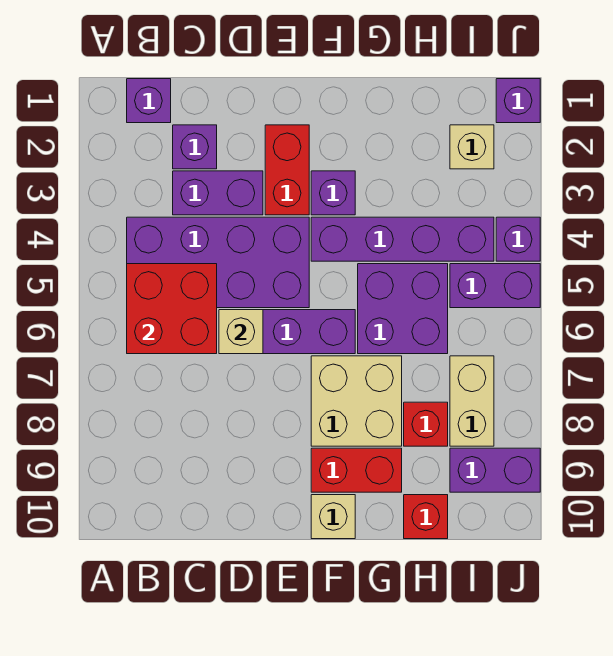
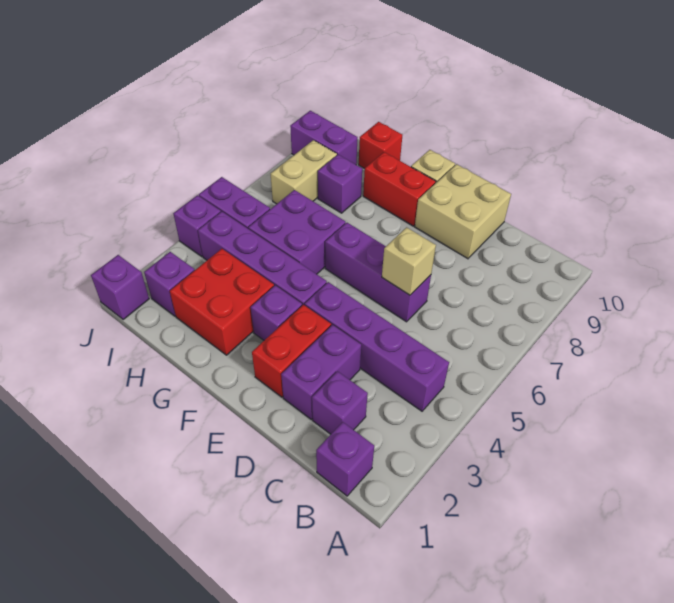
purple brick B4:E5 level 1 -> purple brick B4:E4 level 1
red brick B5:C6 level 2 -> red brick G2:H3 level 1
purple brick C3:D3 level 1 -> purple brick D2:D3 level 1
tan brick F7:G8 level 1 -> tan brick D9:E10 level 1
red brick H8 level 1 -> purple brick H8 level 1
tan brick I2 level 1 -> purple brick I2 level 1

